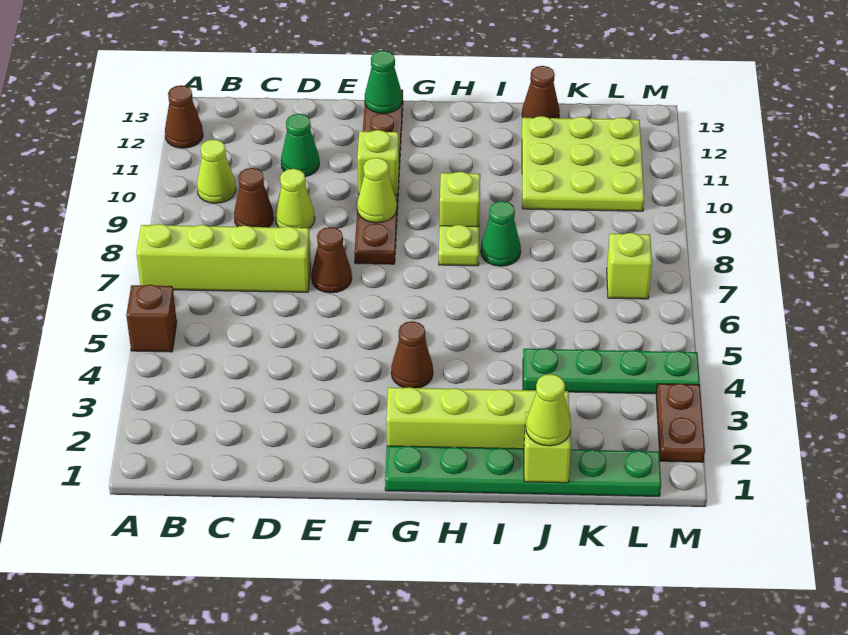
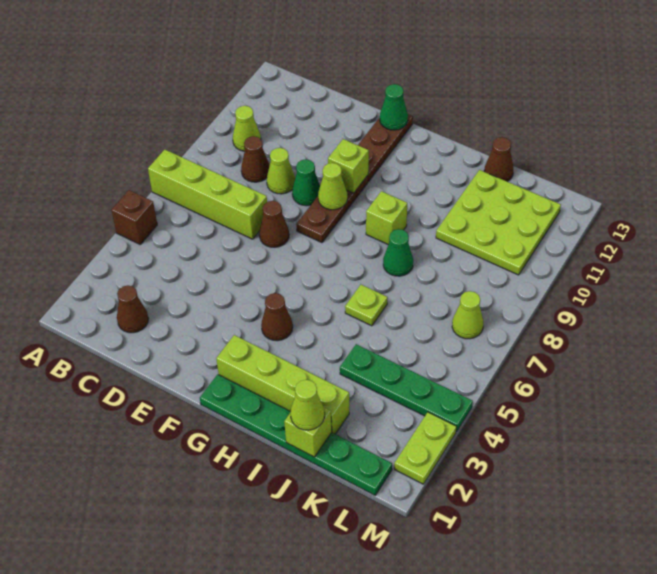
brown cone A12 level 1 -> brown cone C2 level 1
green cone D11 level 1 -> green cone E9 level 1
lime plate H8 level 1 -> lime plate I6 level 1
lime brick L7 level 1 -> lime cone L7 level 1
brown plate M2:M3 level 1 -> lime plate M2:M3 level 1

